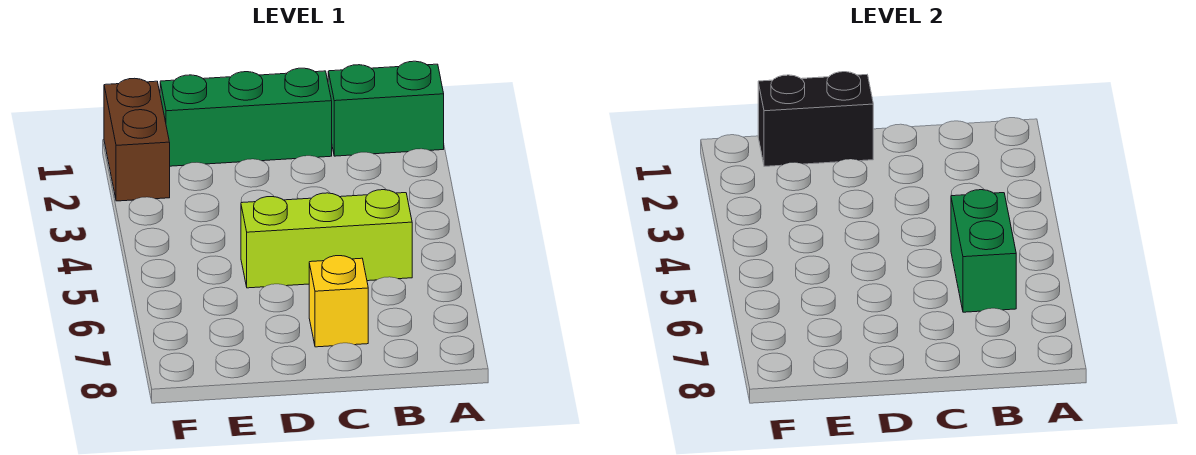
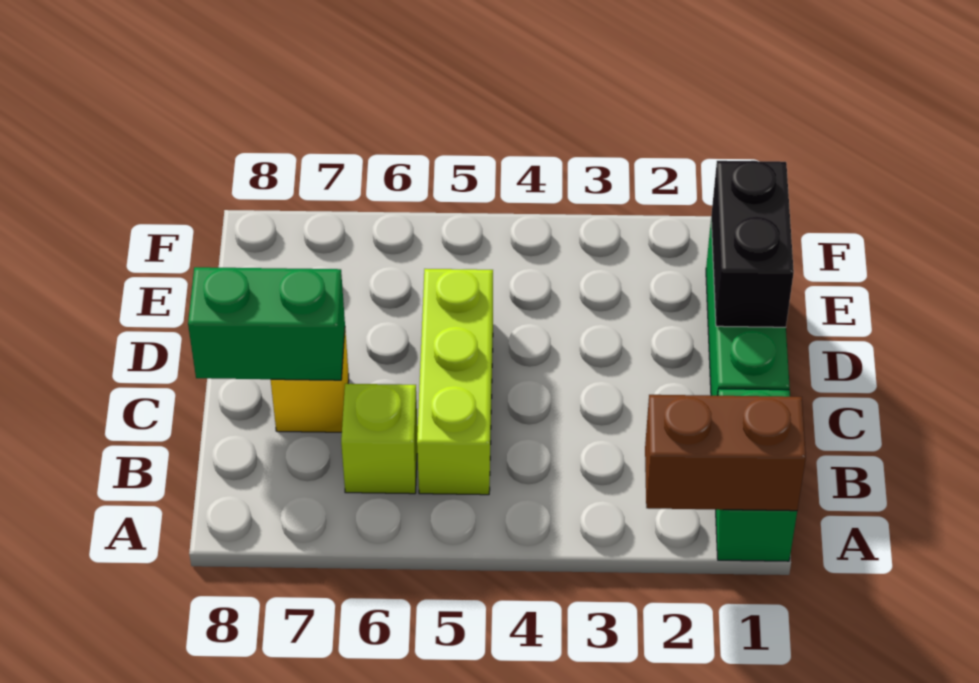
green brick B5:B6 level 2 -> green brick C7:C8 level 2
none -> lime brick B6 level 1
brown brick F1:F2 level 1 -> brown brick A1:A2 level 2

